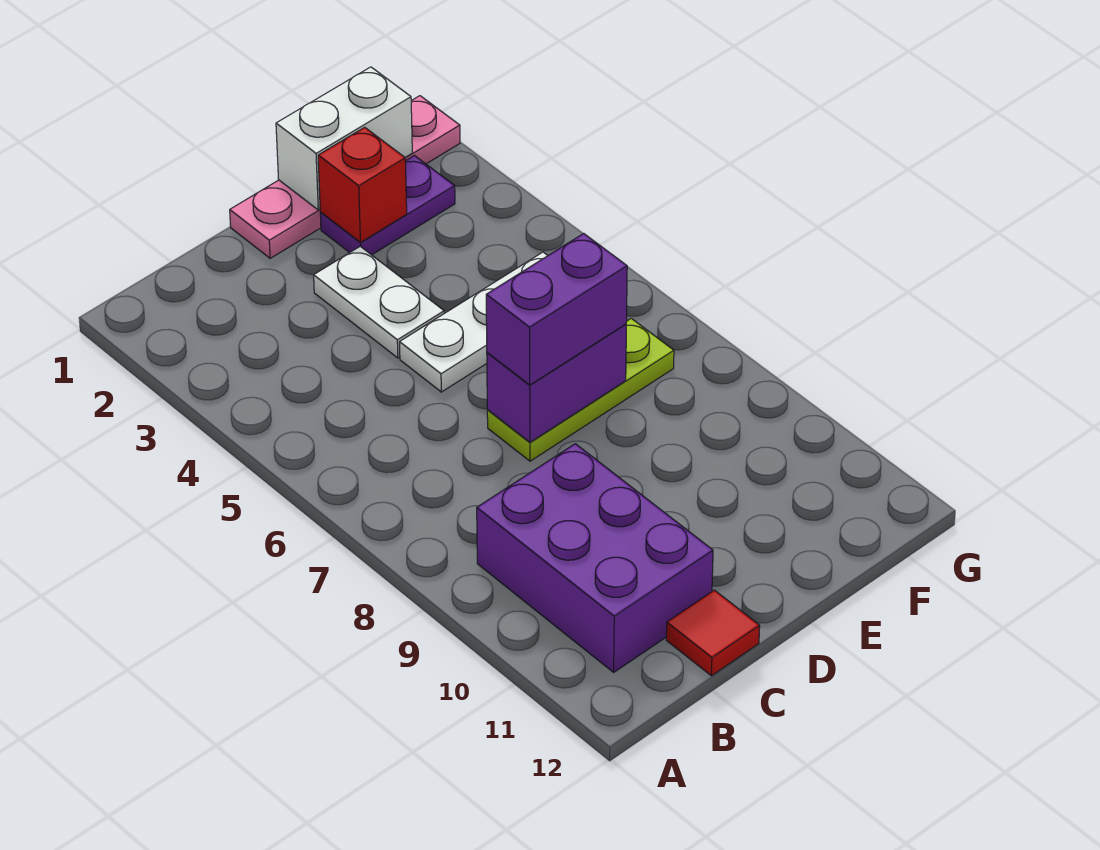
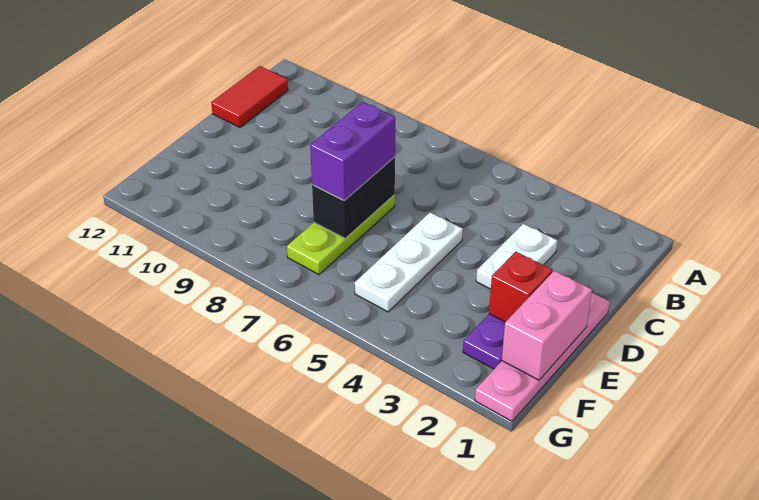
purple brick B9:C11 level 1 -> none
red tile C12 level 1 -> red tile B12:C12 level 1
white plate D3:D4 level 1 -> white plate C3:D3 level 1
purple brick D7:E7 level 2 -> black brick D7:E7 level 2
white brick E1:F1 level 2 -> pink brick E1:F1 level 2

